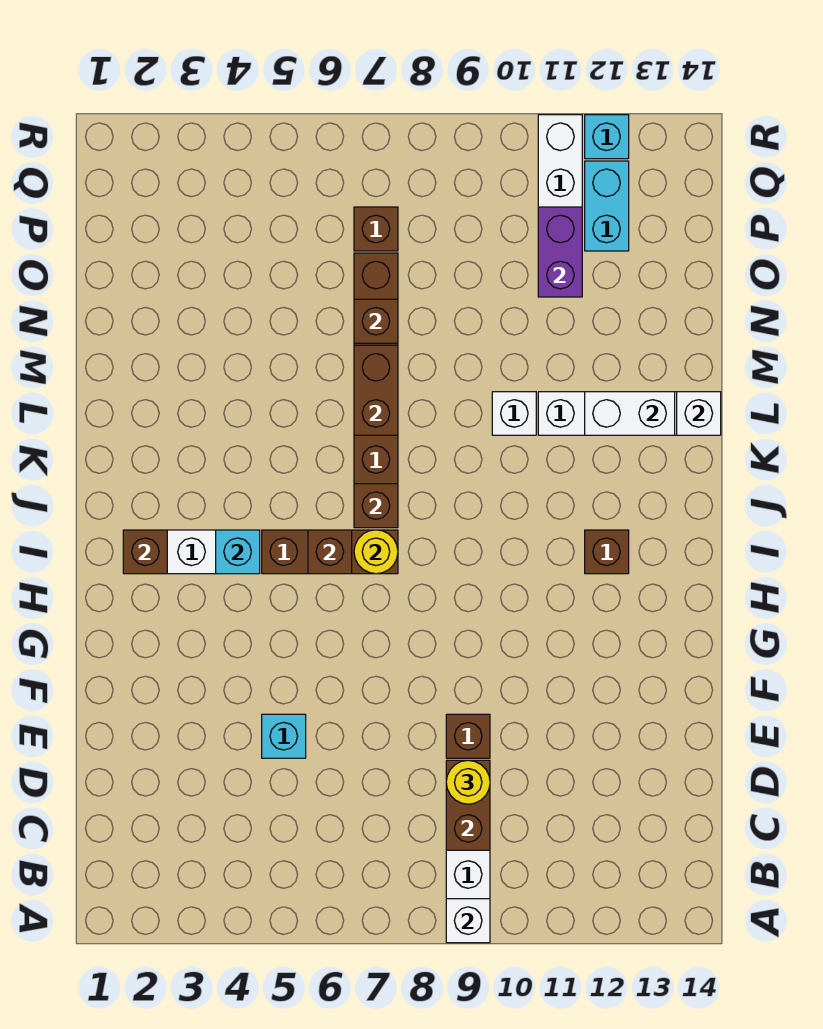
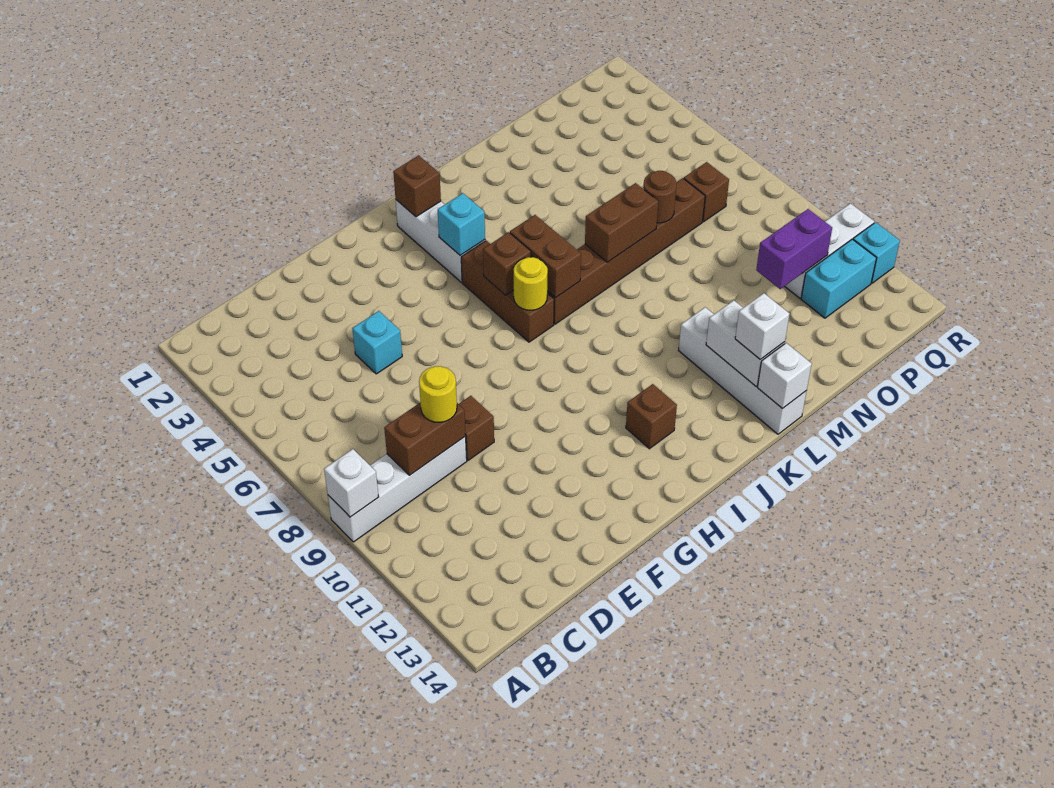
brown brick J7 level 2 -> brown brick J6:J7 level 2
white brick L10 level 1 -> white brick L13 level 3
brown brick N7 level 2 -> brown round brick N7 level 2

